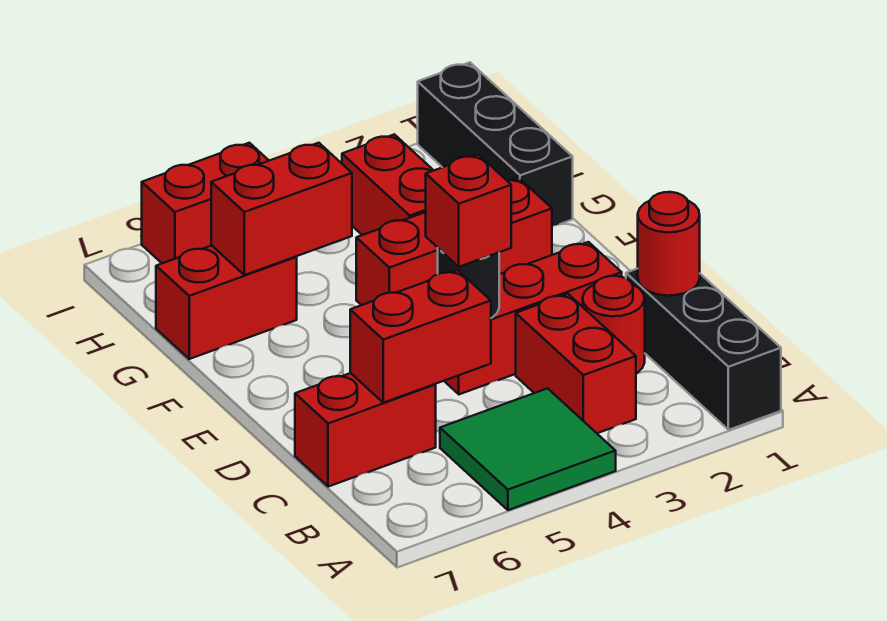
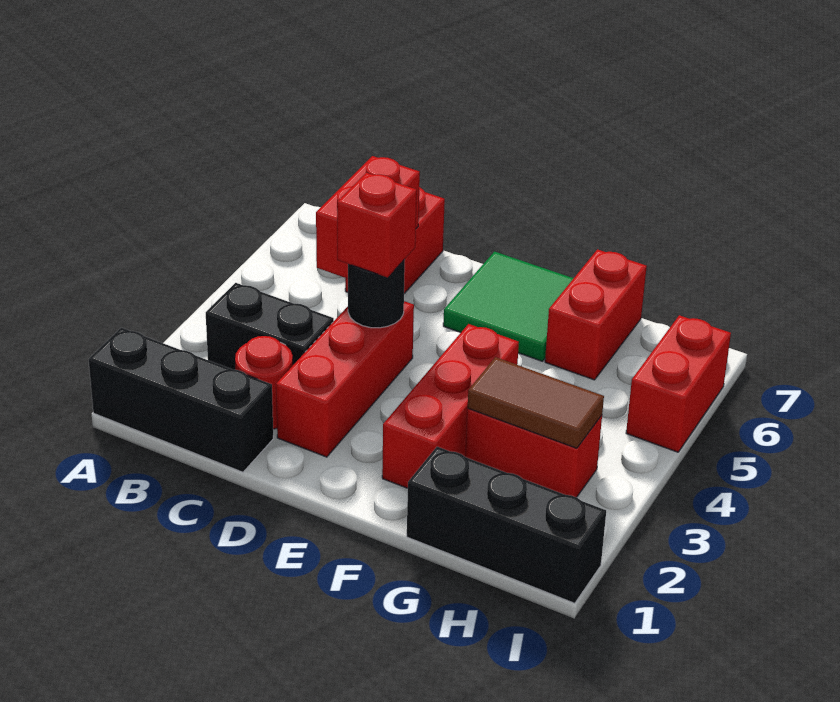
green tile A4:B5 level 1 -> green tile E6:F7 level 1
red brick B3:C3 level 1 -> black brick B3:C3 level 1
red round brick C1 level 2 -> none
none -> brown tile G3:H3 level 2
red brick G5:G6 level 2 -> none

